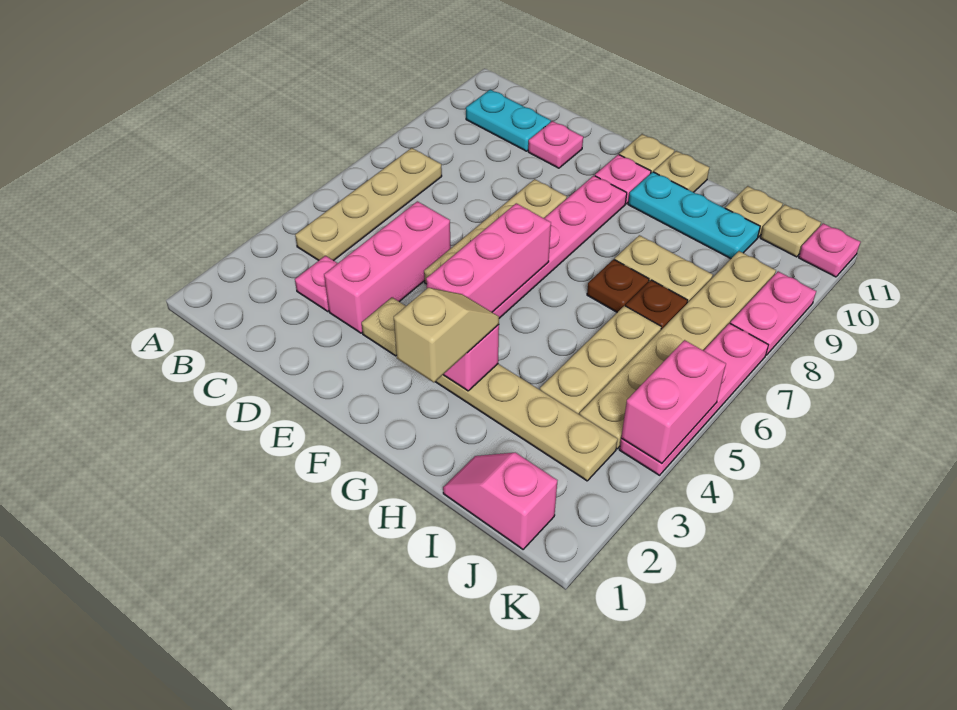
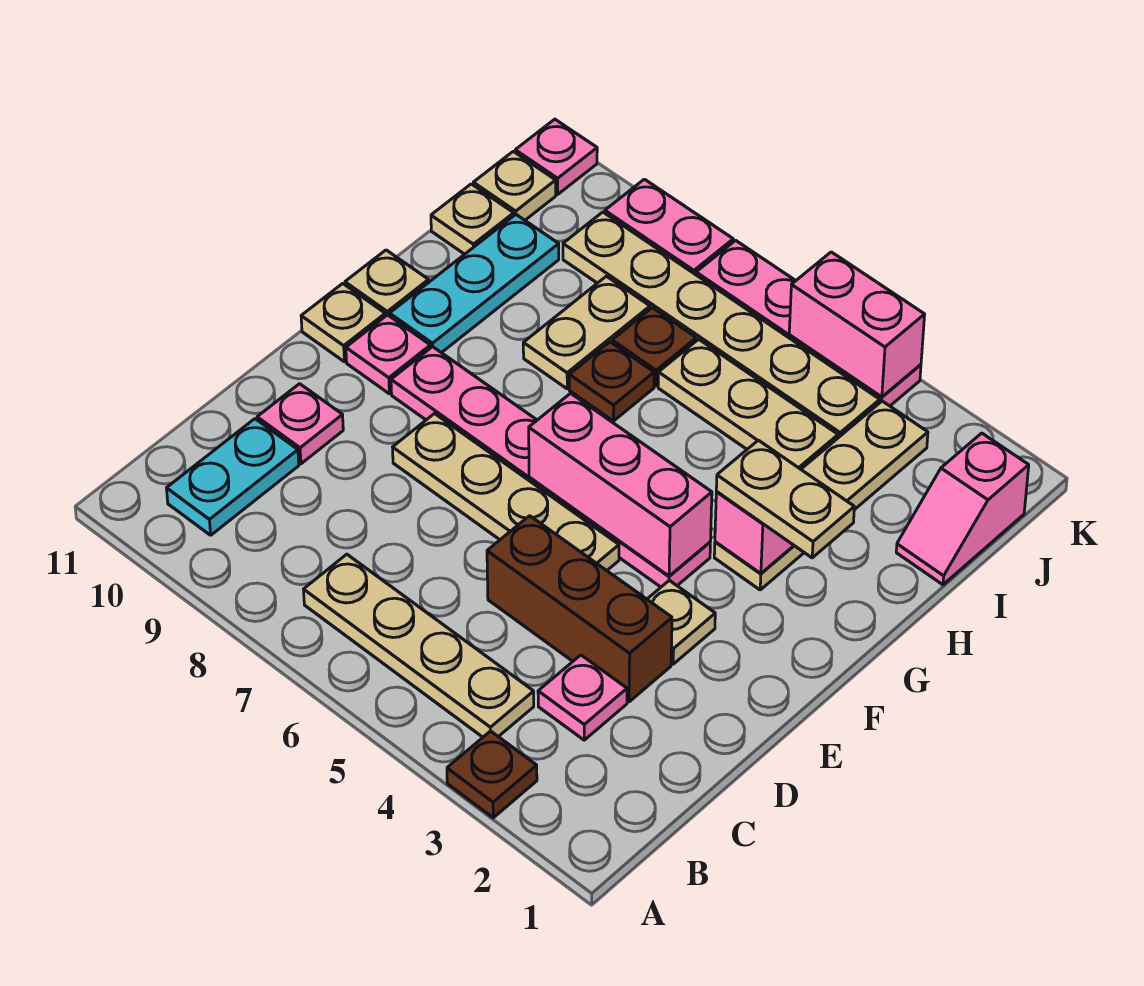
none -> brown plate A3 level 1
pink brick D3:D5 level 1 -> brown brick D3:D5 level 1
tan slope G2:G3 level 3 top 2 -> tan plate G2:G3 level 3

